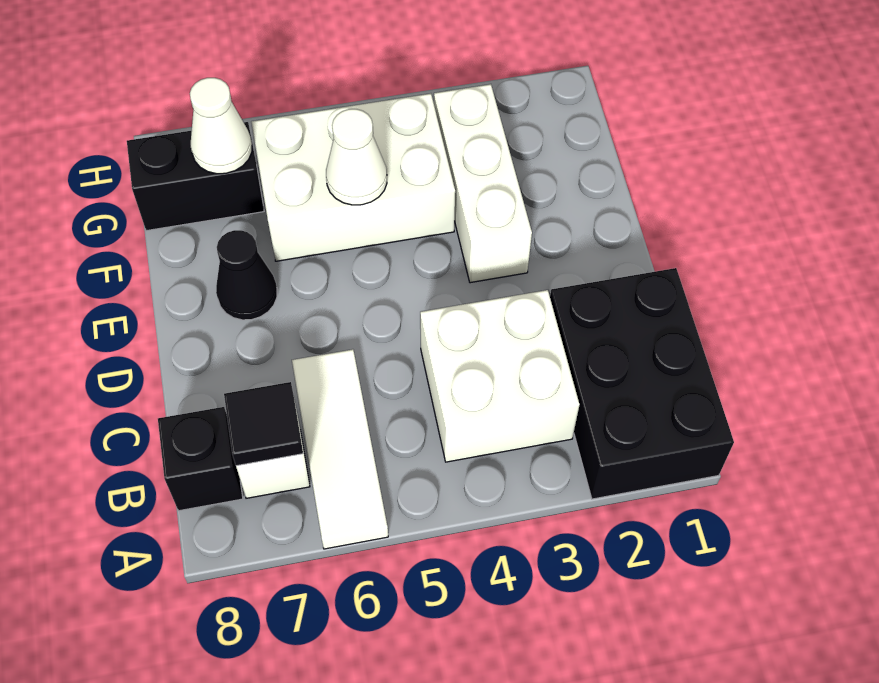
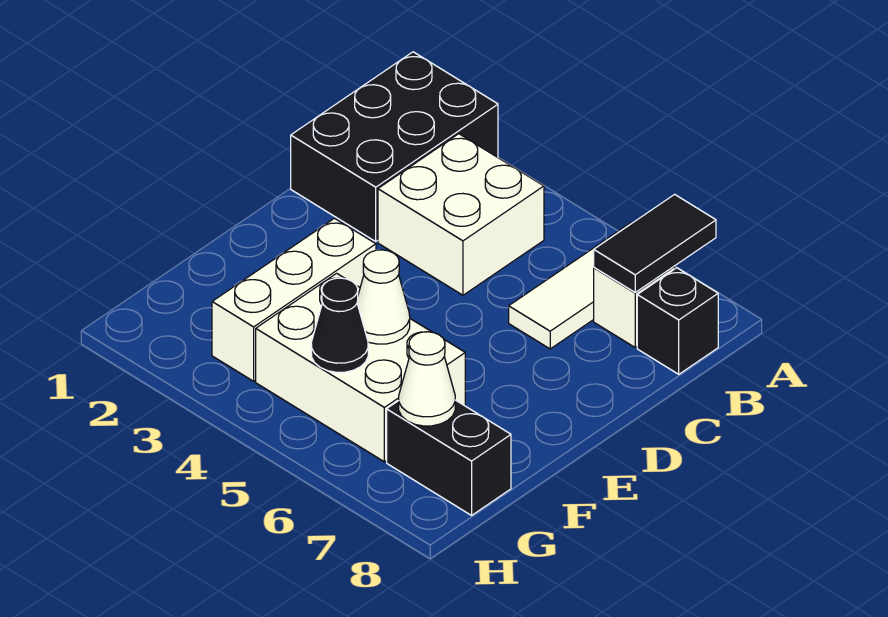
black tile B7 level 2 -> black tile A7:B7 level 2
black cone E7 level 1 -> black cone G5 level 2

